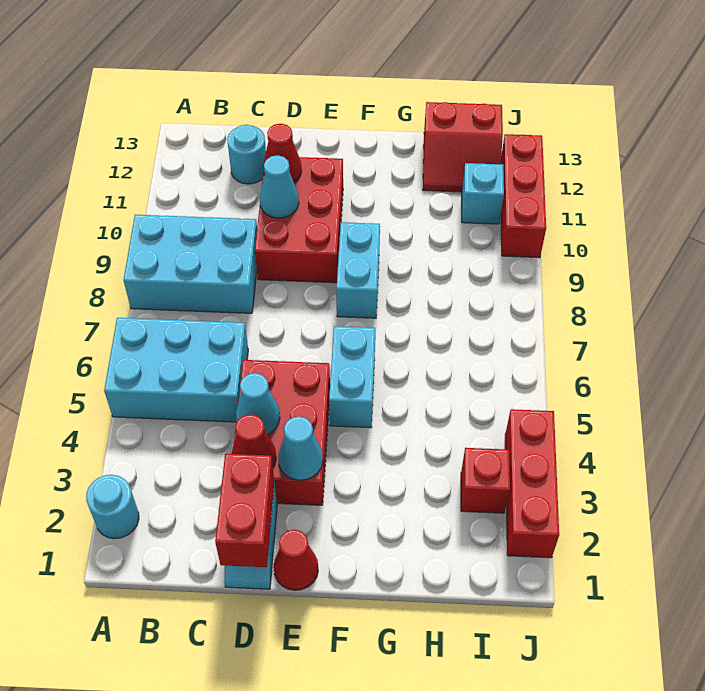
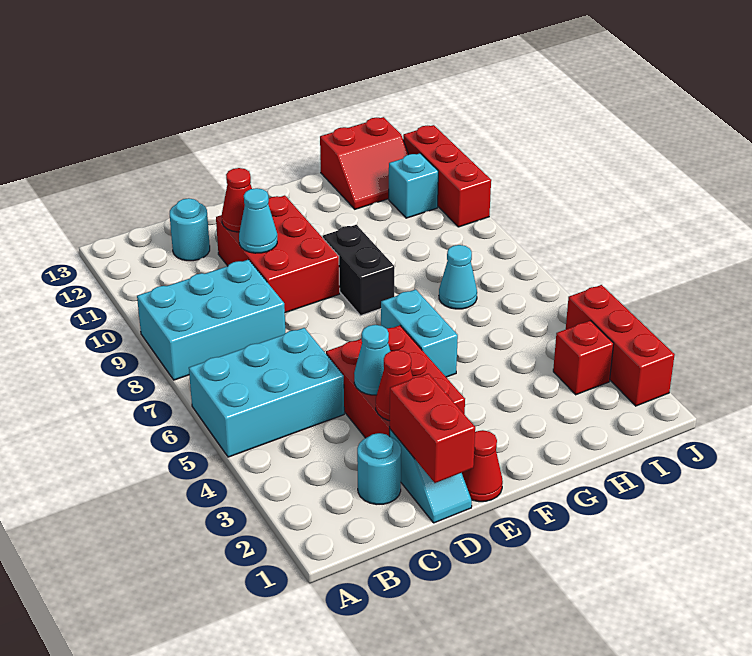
cyan round brick A2 level 1 -> cyan round brick C2 level 1
cyan cone E3 level 2 -> cyan cone H7 level 1
cyan brick F8:F9 level 1 -> black brick F8:F9 level 1

